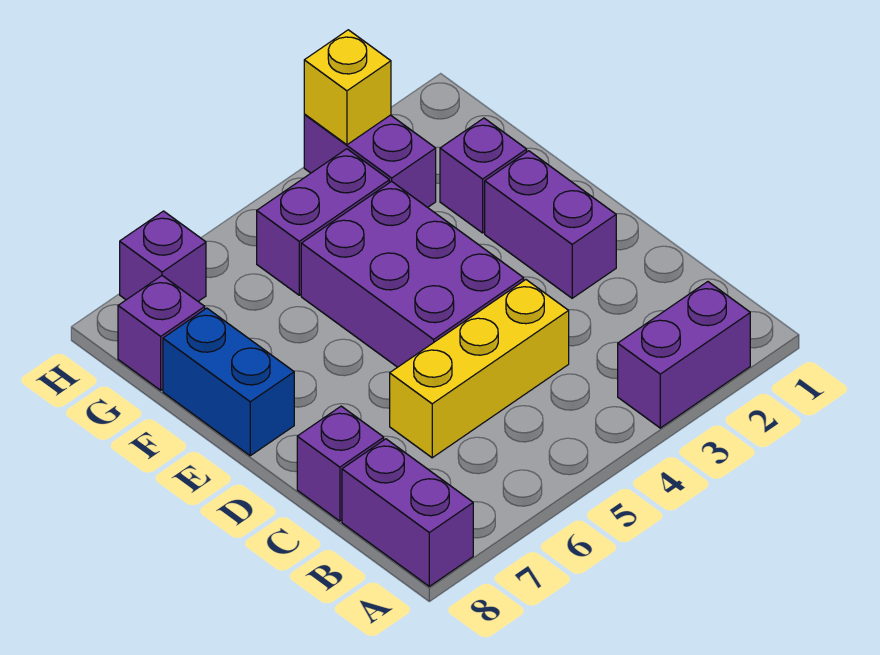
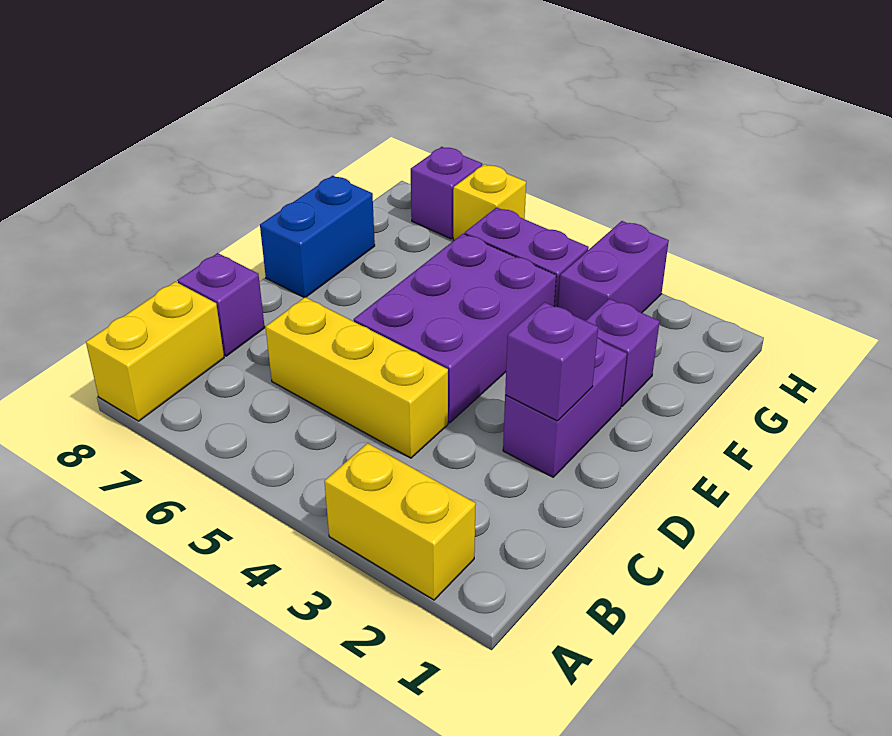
purple brick A2:A3 level 1 -> yellow brick A2:A3 level 1
purple brick A8:B8 level 1 -> yellow brick A8:B8 level 1
purple brick G8 level 1 -> purple brick D2 level 2
yellow brick H3 level 2 -> yellow brick H6 level 1

